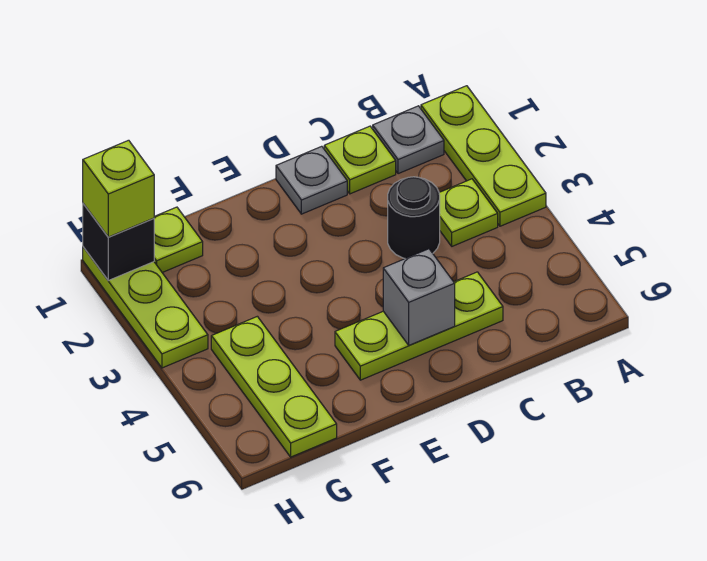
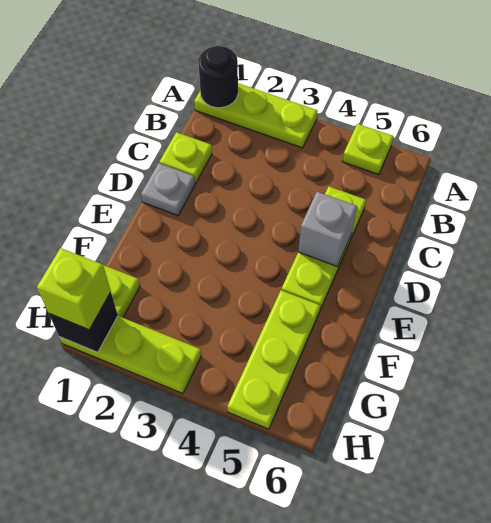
grey plate B1 level 1 -> none
lime plate B3 level 1 -> lime plate A5 level 1
black round brick C3 level 1 -> black round brick A1 level 2
lime plate G4:G6 level 1 -> lime plate F5:H5 level 1

